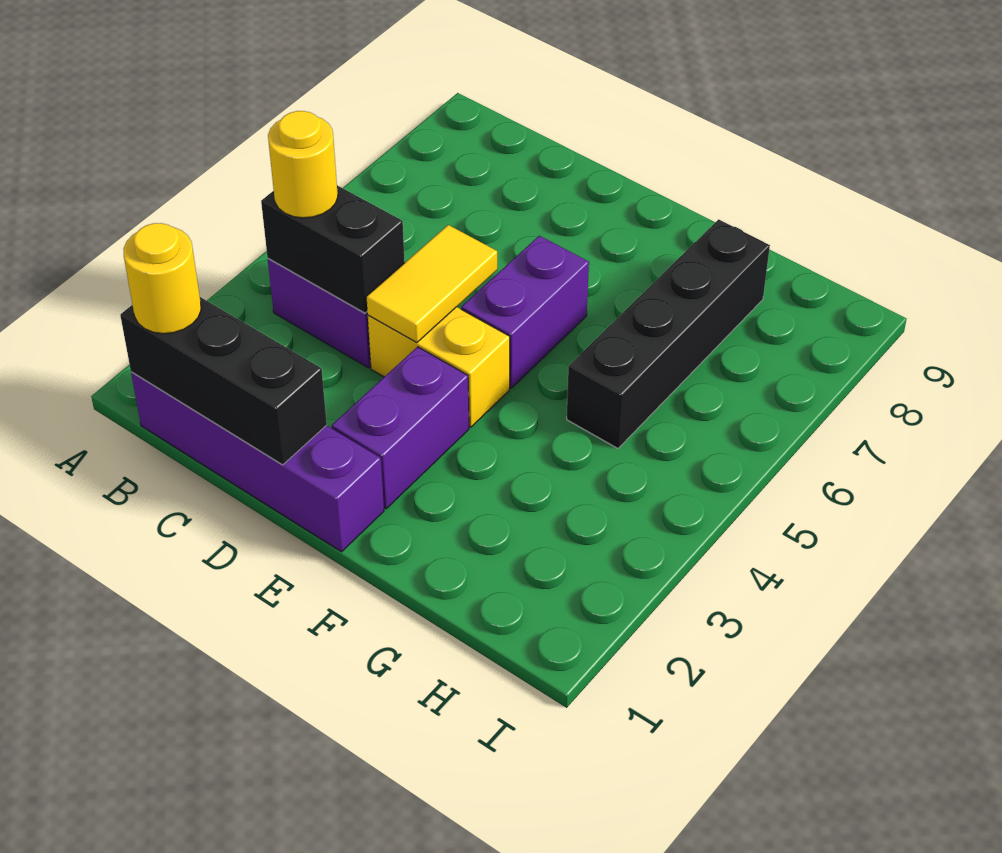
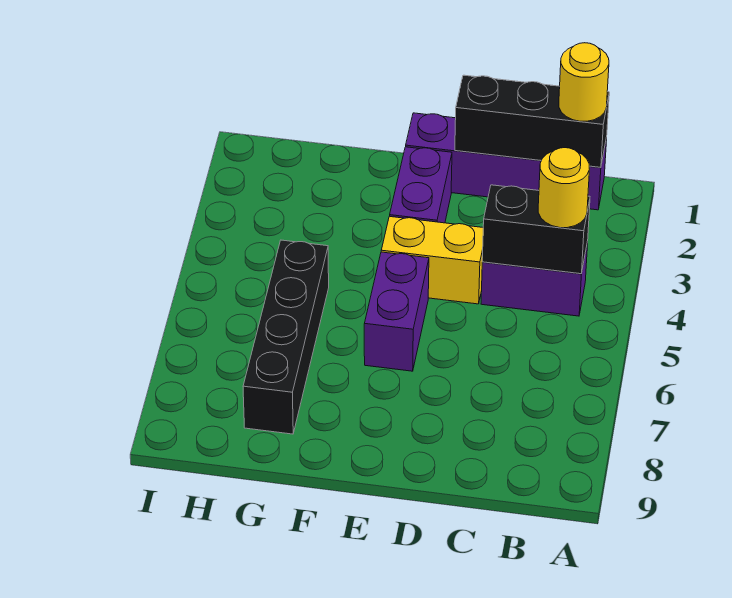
yellow tile D4:D5 level 2 -> none

